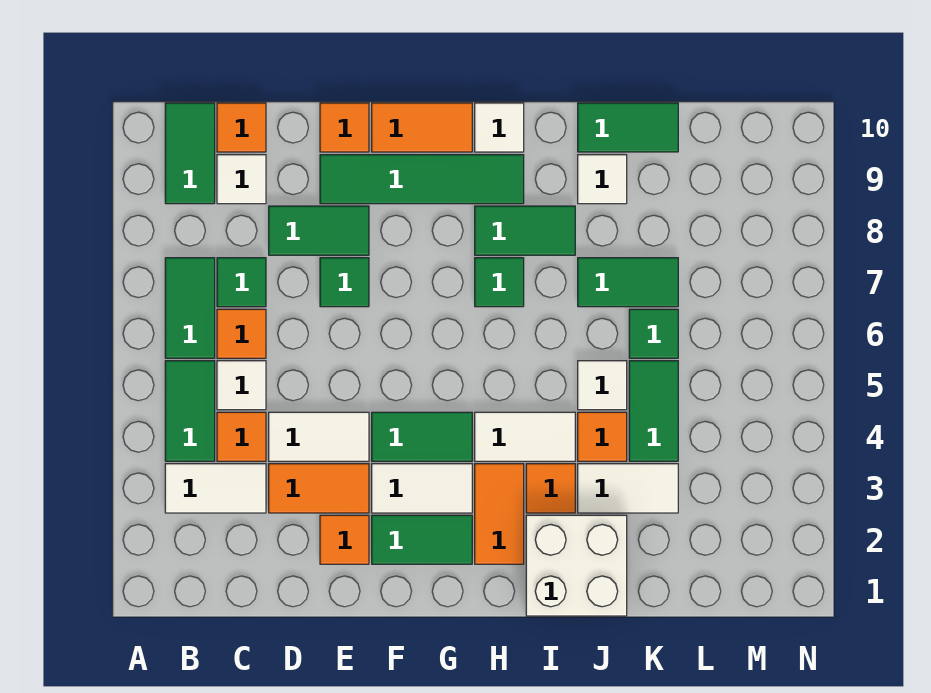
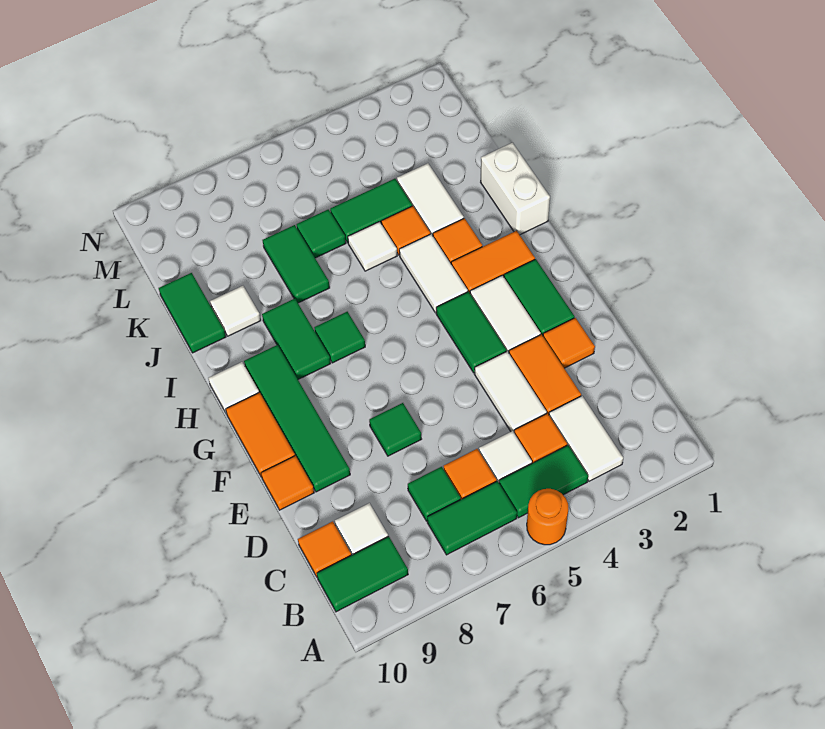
none -> orange round brick A5 level 1
green tile D8:E8 level 1 -> none
white brick I1:J2 level 1 -> white brick I1:J1 level 1

